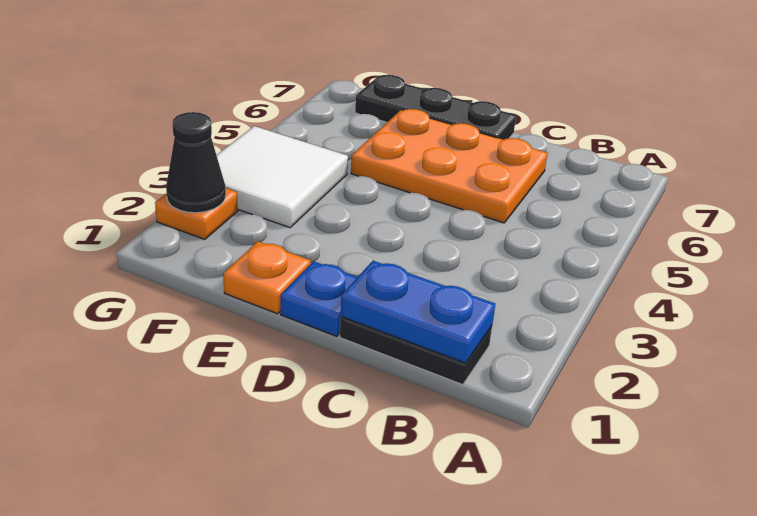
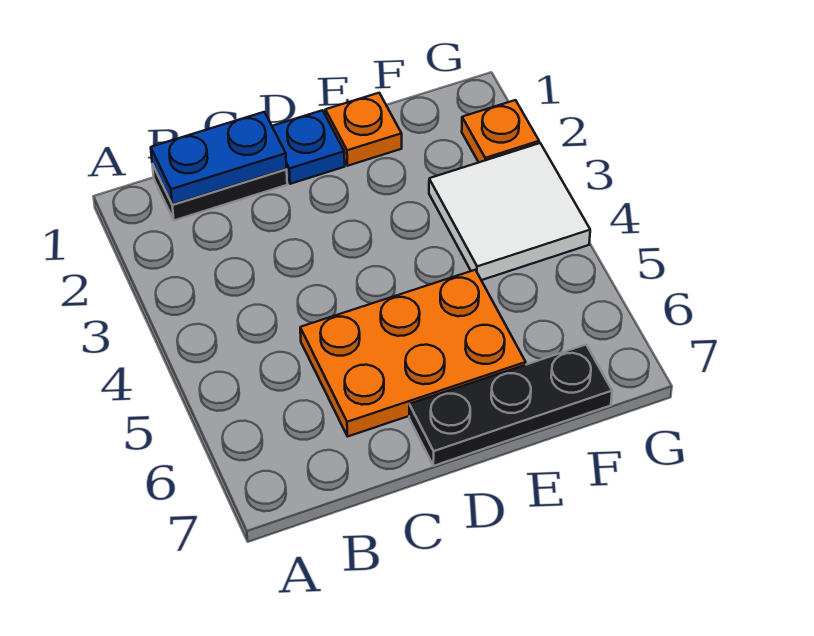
black cone G2 level 2 -> none

